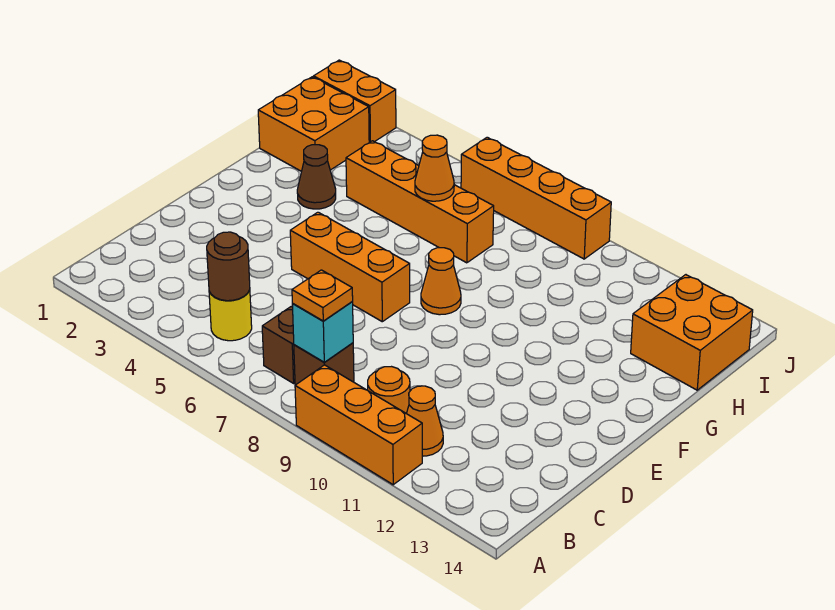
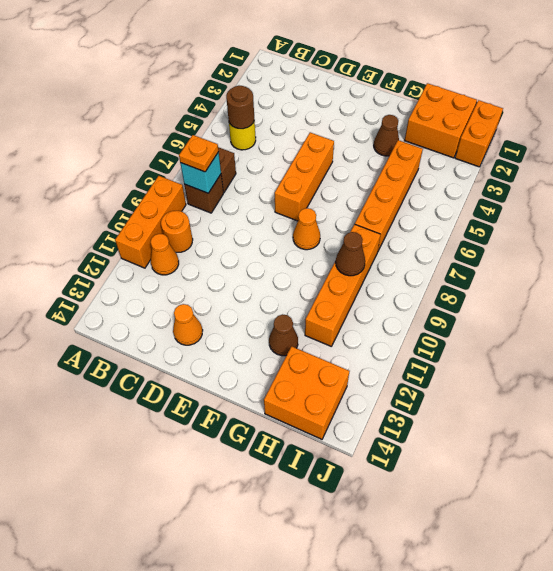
none -> brown cone G12 level 1
orange cone H6 level 2 -> orange cone D13 level 1
none -> brown cone H9 level 2
orange brick J6:J9 level 1 -> orange brick H8:H11 level 1

